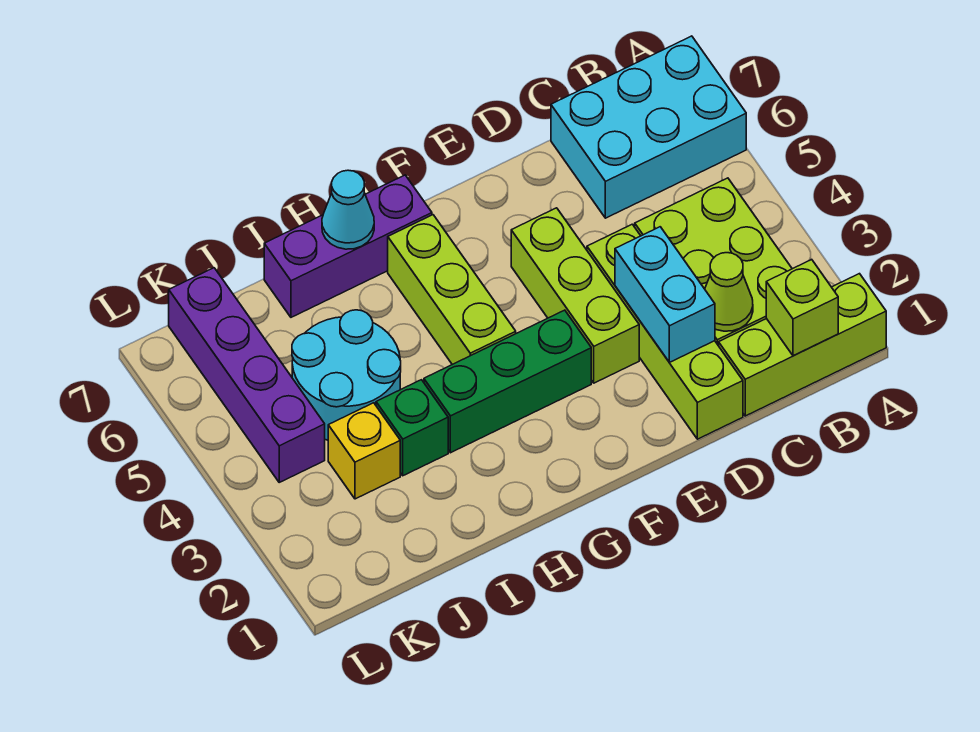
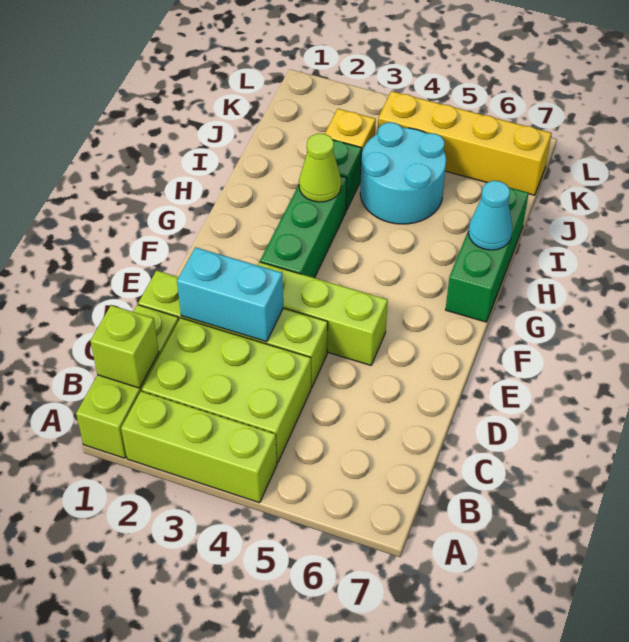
cyan brick A6:C7 level 1 -> none
lime cone C2 level 2 -> lime cone H3 level 2
lime brick G4:G6 level 1 -> lime brick A2:A4 level 1
purple brick G7:I7 level 1 -> green brick G7:I7 level 1
purple brick K4:K7 level 1 -> yellow brick K4:K7 level 1

